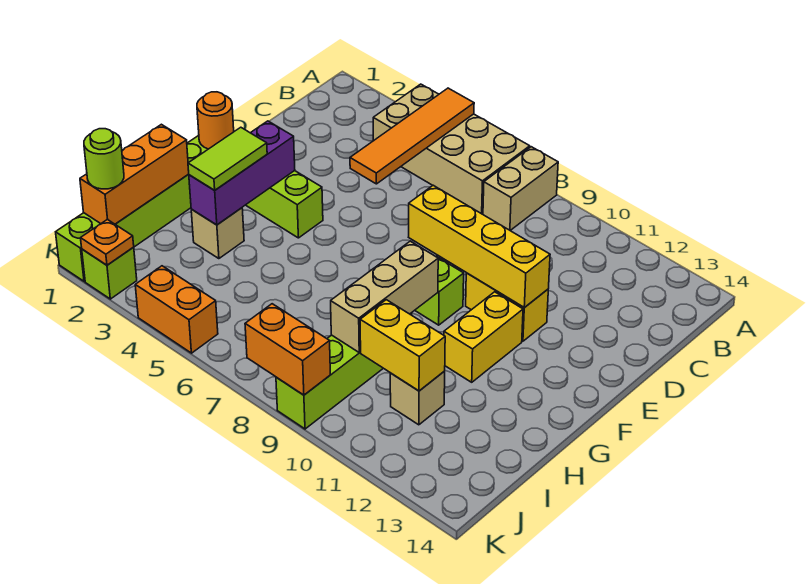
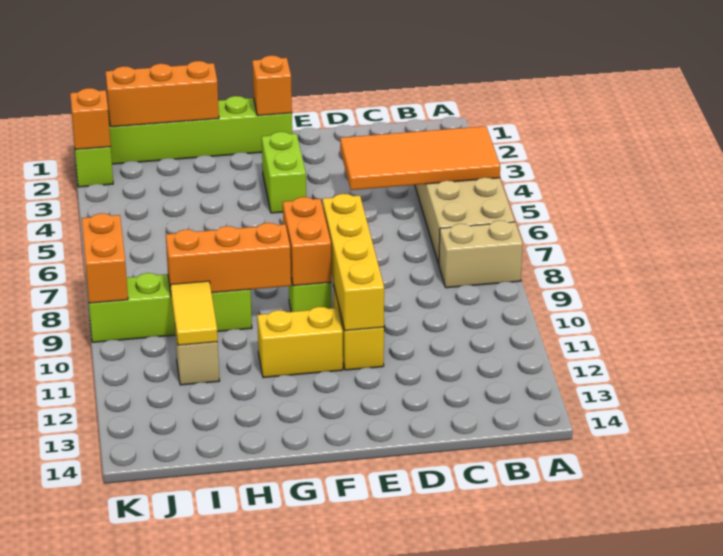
orange tile A5:D5 level 2 -> orange tile A4:D5 level 2
orange round brick F1 level 2 -> orange brick F1 level 2
purple brick F3:H3 level 2 -> none
lime tile G3:H3 level 3 -> none
tan brick G9:I9 level 2 -> orange brick G9:I9 level 2
tan brick H3 level 1 -> none
yellow brick I10:I11 level 2 -> yellow tile I10:I11 level 2
lime round brick J1 level 3 -> none
orange plate K2 level 2 -> orange brick K2 level 2
orange brick K4:K5 level 1 -> orange brick F8:F9 level 2

